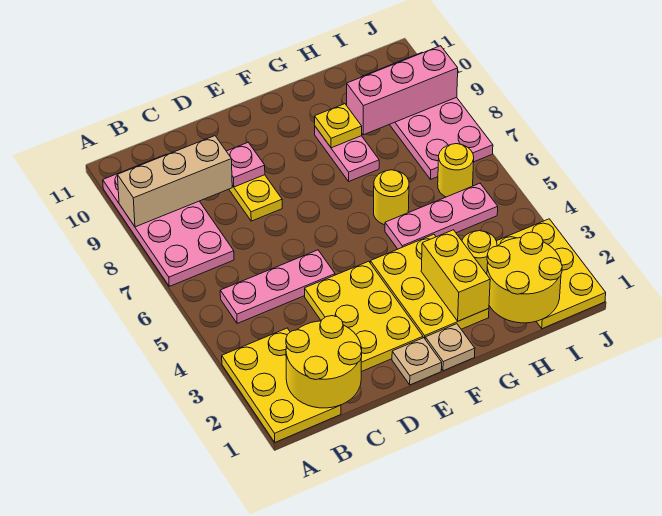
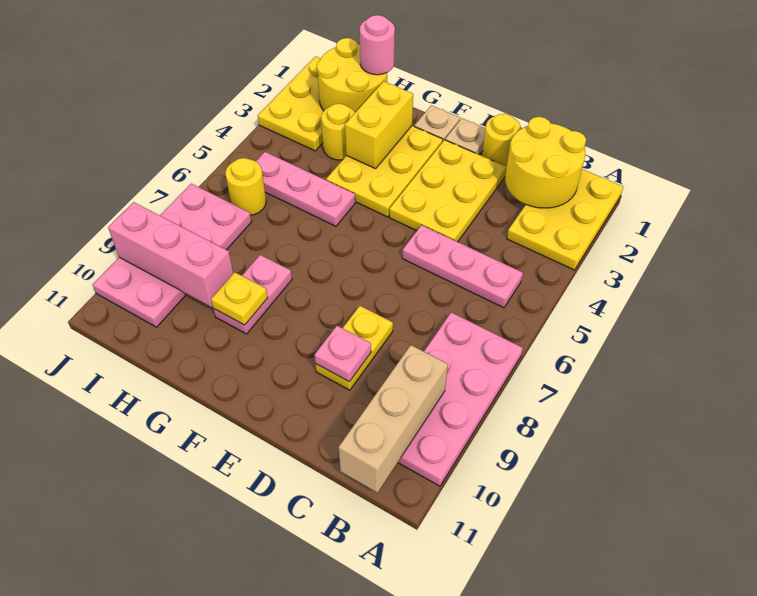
tan brick A9:C9 level 2 -> tan brick B9:B11 level 2
yellow round brick G6 level 1 -> yellow round brick D1 level 1
none -> pink round brick H1 level 3

